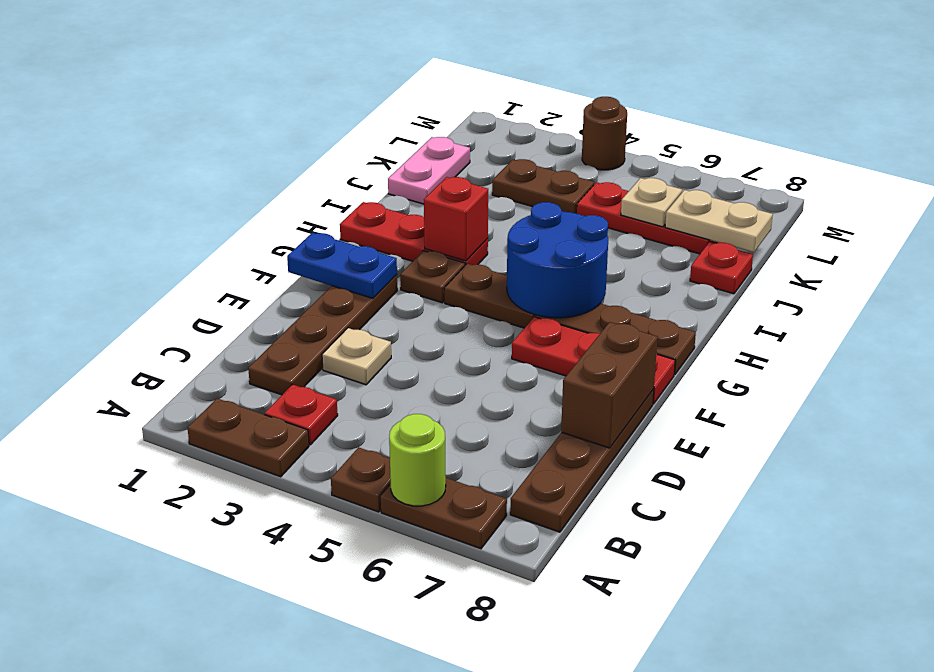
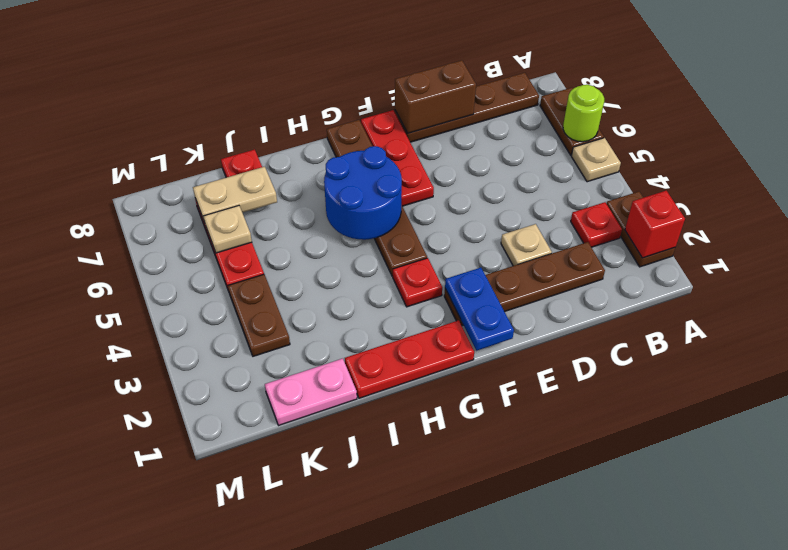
brown plate A5 level 1 -> tan plate A5 level 1
brown plate G3 level 1 -> red plate G3 level 1
red plate H1:H3 level 1 -> red plate G1:I1 level 1
red brick H3 level 2 -> red brick A2 level 2
tan plate K7:K8 level 2 -> tan plate J7:K7 level 2
brown round brick M4 level 1 -> none

